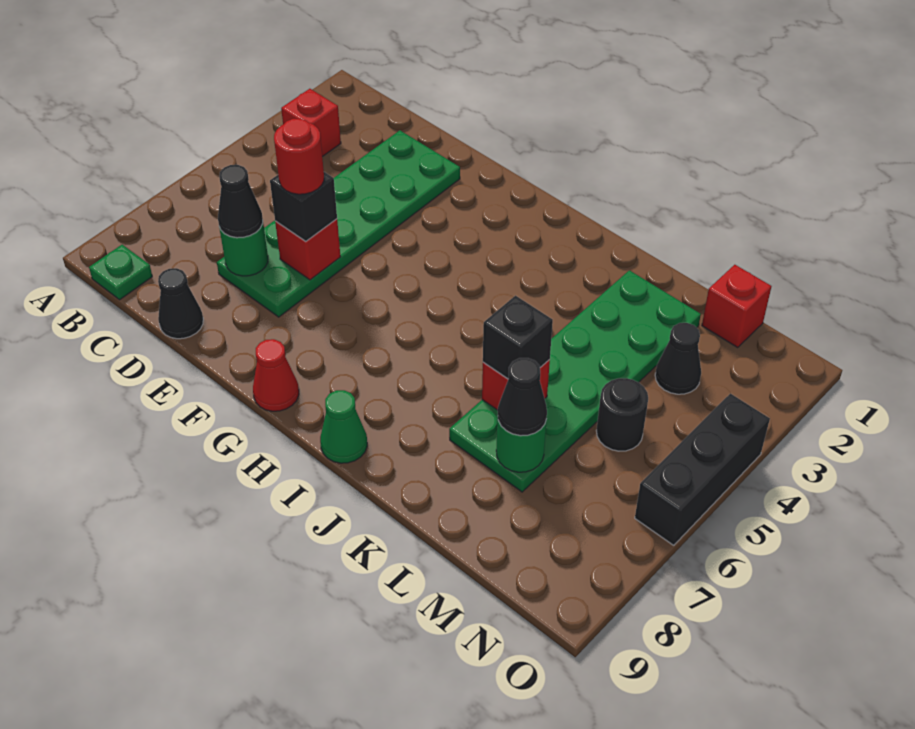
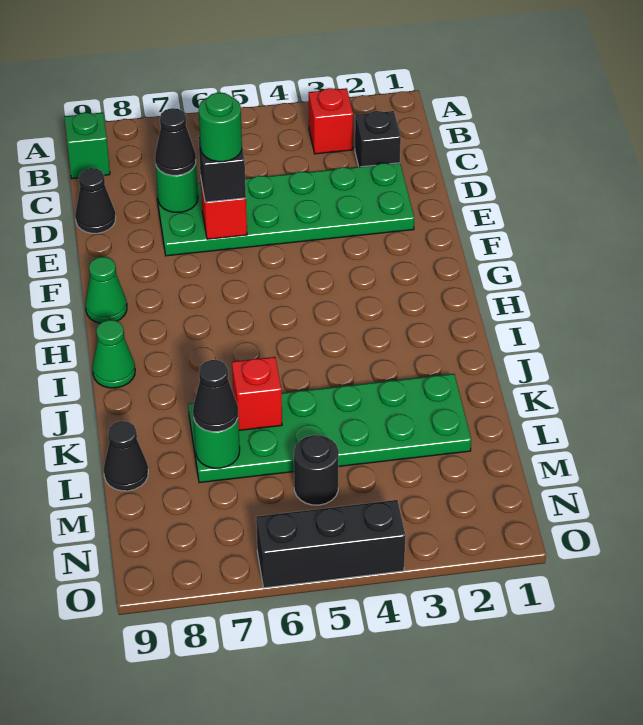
green plate B9 level 1 -> green brick B9 level 1
red round brick E6 level 4 -> green round brick E6 level 4
red cone G9 level 1 -> green cone G9 level 1
black brick K6 level 3 -> black brick C2 level 1
red brick M1 level 1 -> none
black cone M3 level 1 -> black cone L9 level 1

